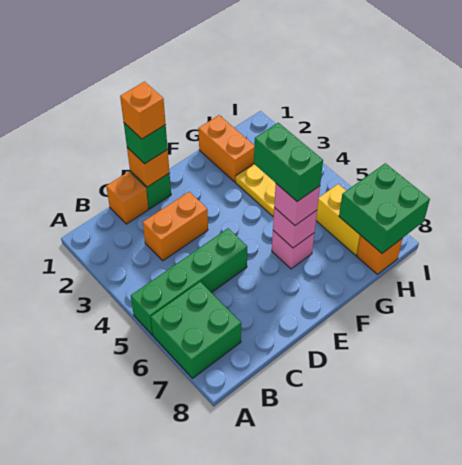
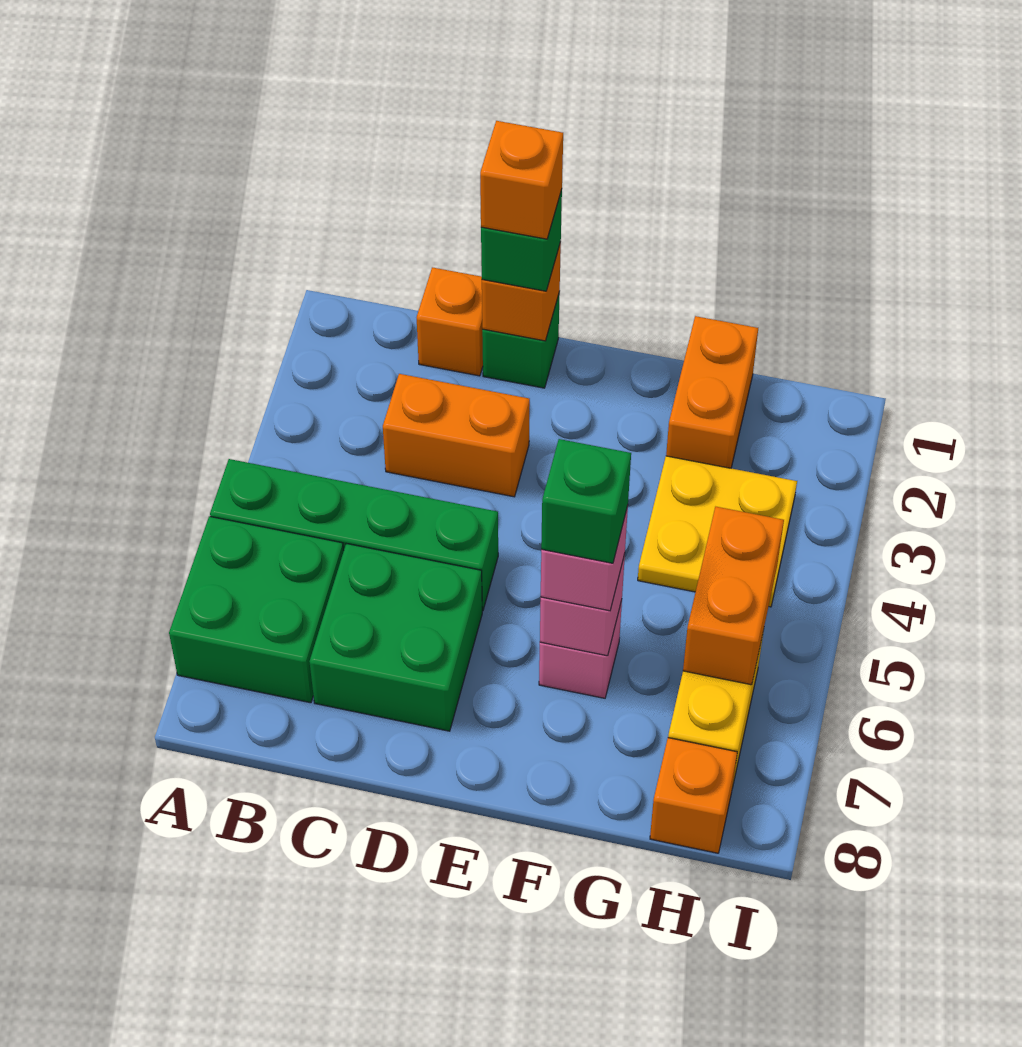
green brick F5:F6 level 4 -> green brick F6 level 4
none -> orange brick H5:H6 level 2
green brick H7:I8 level 2 -> green brick C6:D7 level 1

